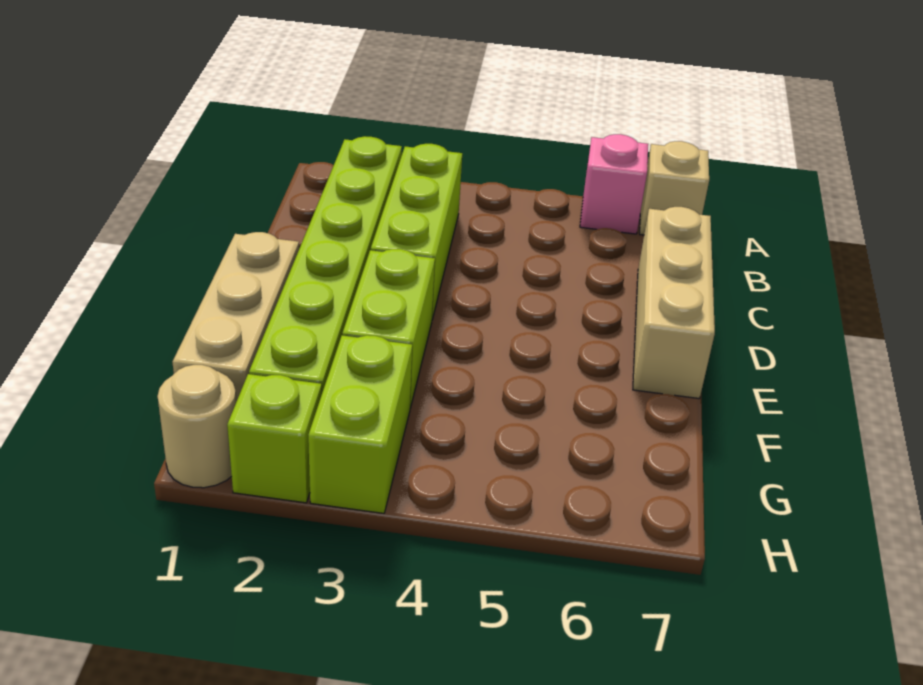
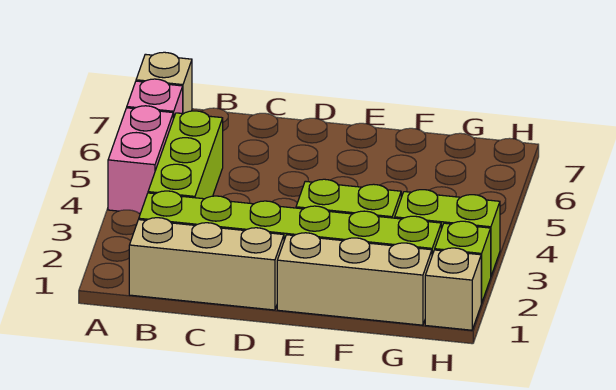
none -> pink brick A4:A5 level 1
lime brick B3:D3 level 1 -> lime brick B3:B5 level 1
tan brick C7:E7 level 1 -> tan brick B1:D1 level 1
tan round brick H1 level 1 -> tan brick H1 level 1

